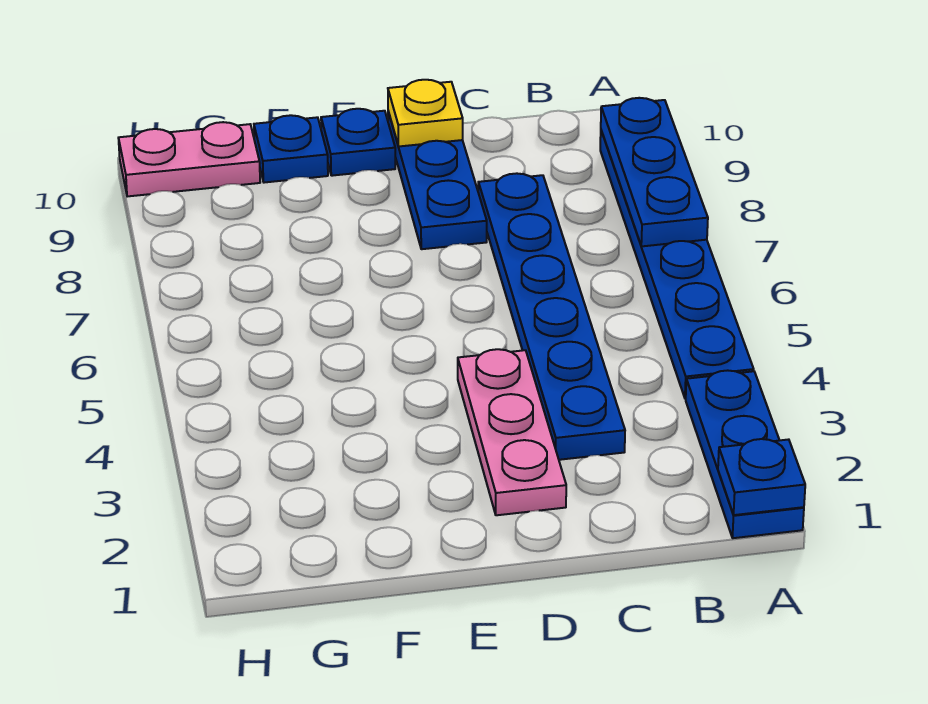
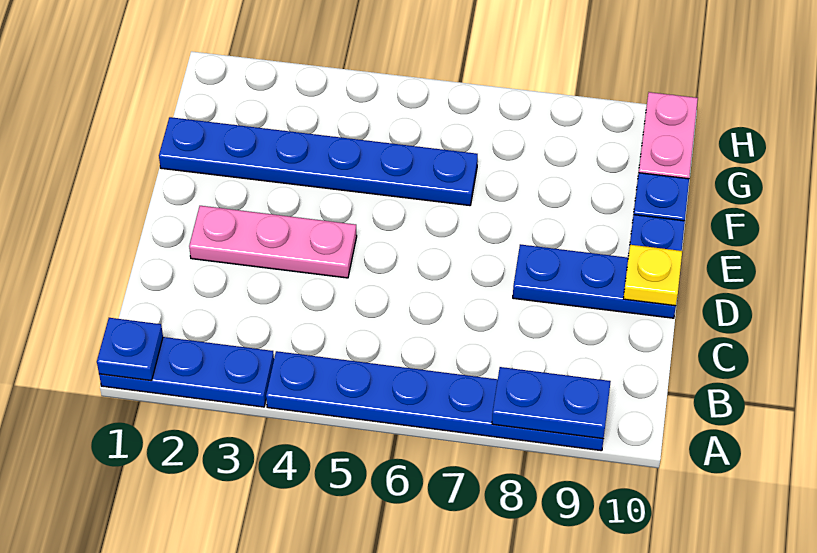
blue plate A7:A9 level 2 -> blue plate A8:A9 level 2
blue plate C3:C8 level 1 -> blue plate F1:F6 level 1

